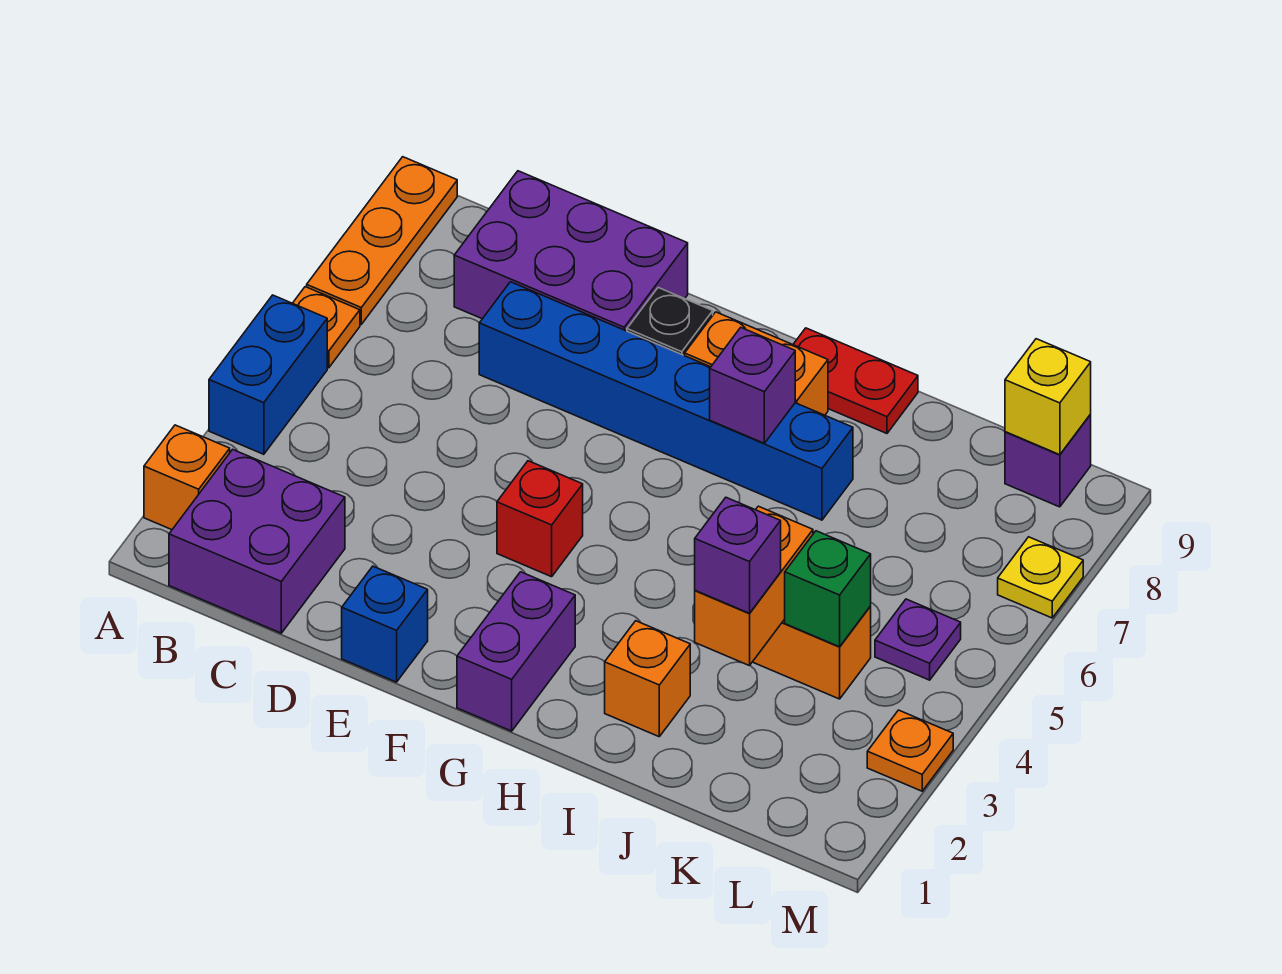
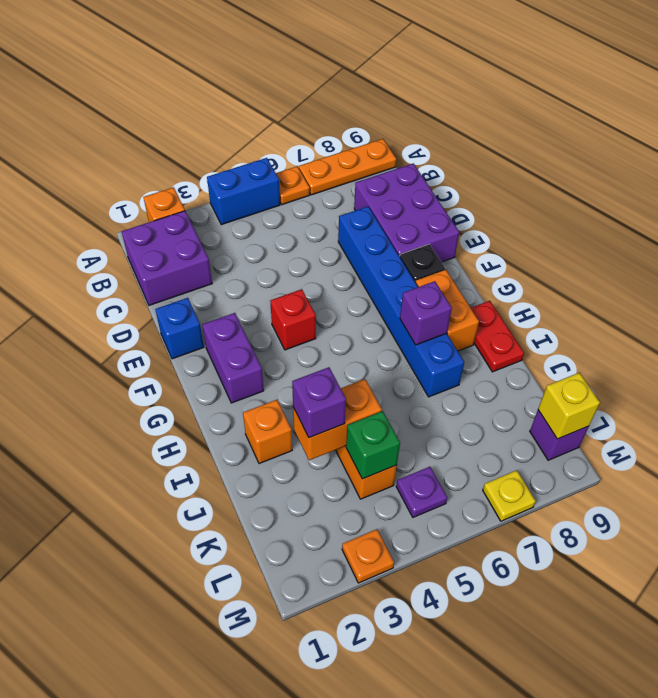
purple brick G1:G2 level 1 -> purple brick F2:G2 level 1

